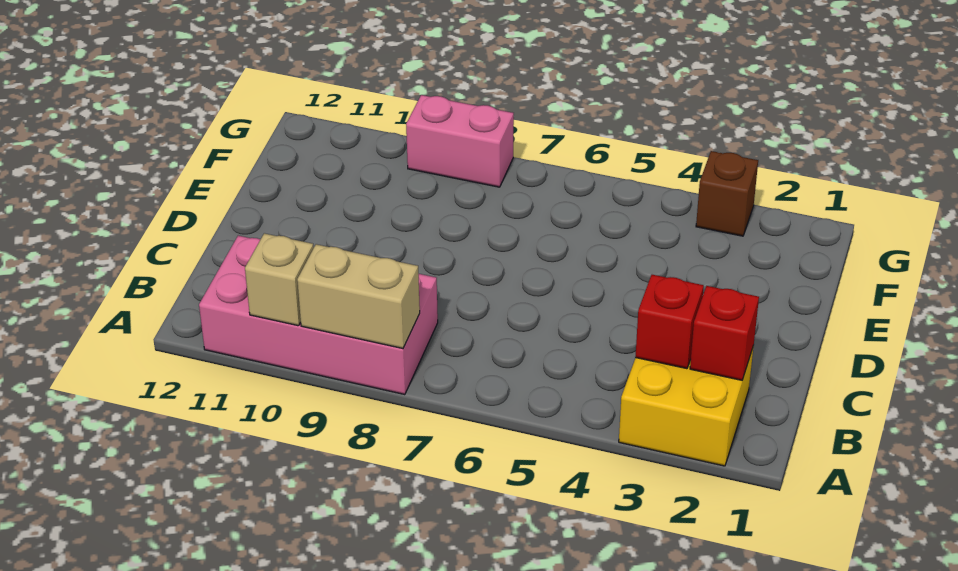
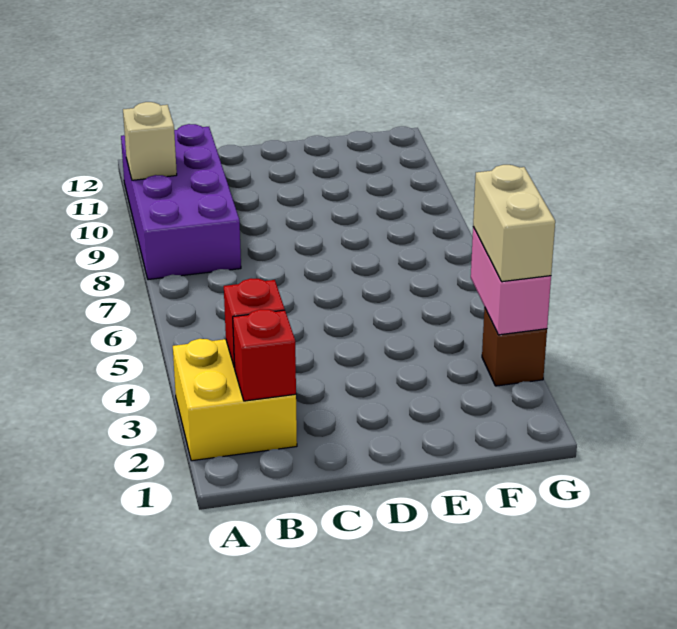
pink brick A8:B11 level 1 -> purple brick A8:B11 level 1
tan brick A8:A9 level 2 -> tan brick G3:G4 level 3
pink brick G8:G9 level 1 -> pink brick G3:G4 level 2

